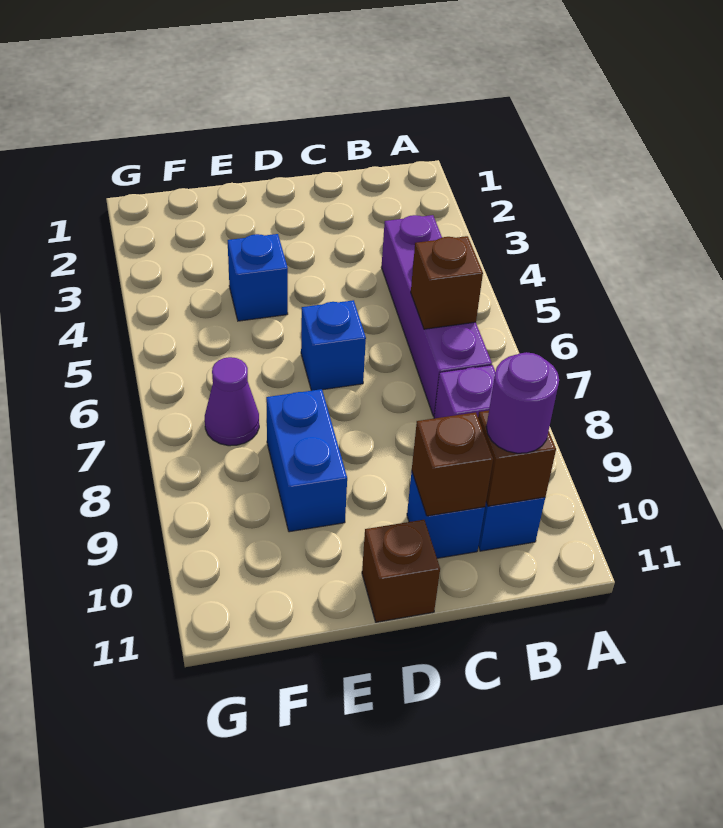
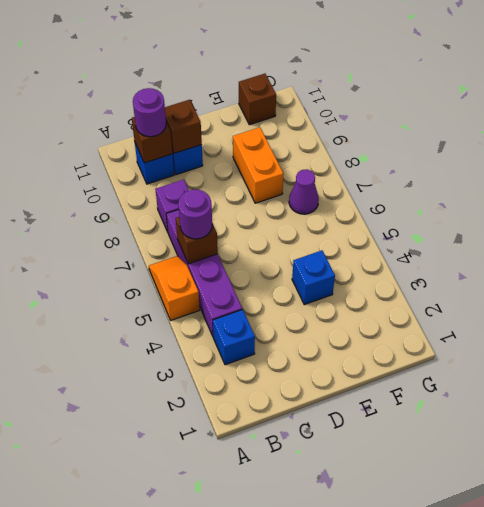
none -> orange slope A5:A6 level 1 top 5
none -> purple round brick B6 level 3
blue brick D6 level 1 -> blue brick B3 level 1
brown brick D11 level 1 -> brown brick F11 level 1
blue brick E8:E9 level 1 -> orange brick E8:E9 level 1

